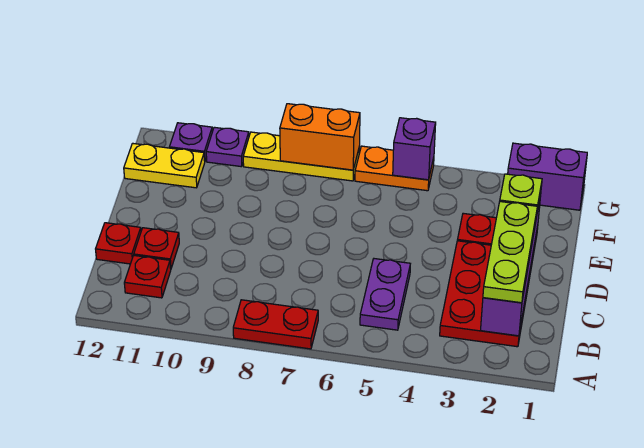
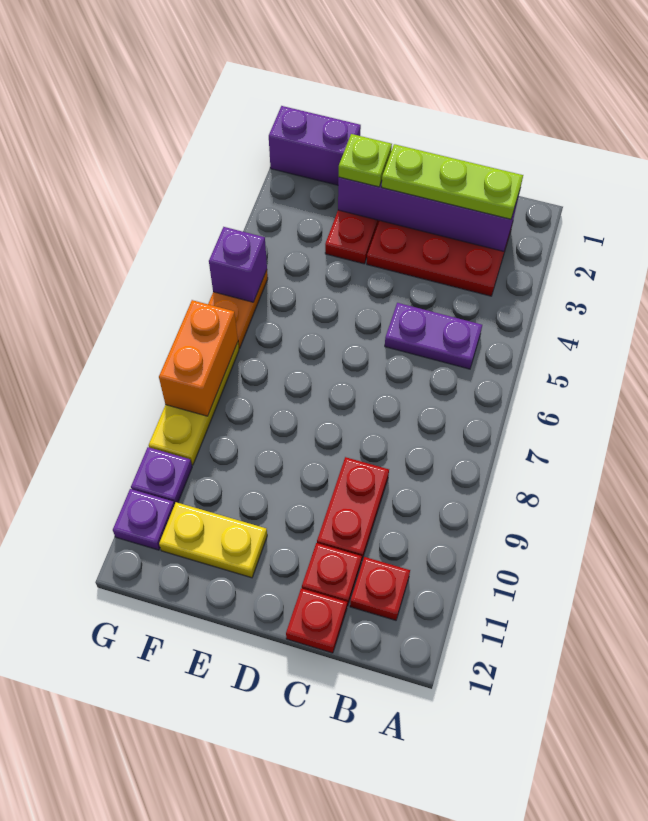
red plate A7:A8 level 1 -> red plate C9:C10 level 1
yellow plate F11:F12 level 1 -> yellow plate E11:F11 level 1
purple brick G1:G2 level 1 -> purple brick F1:G1 level 1

